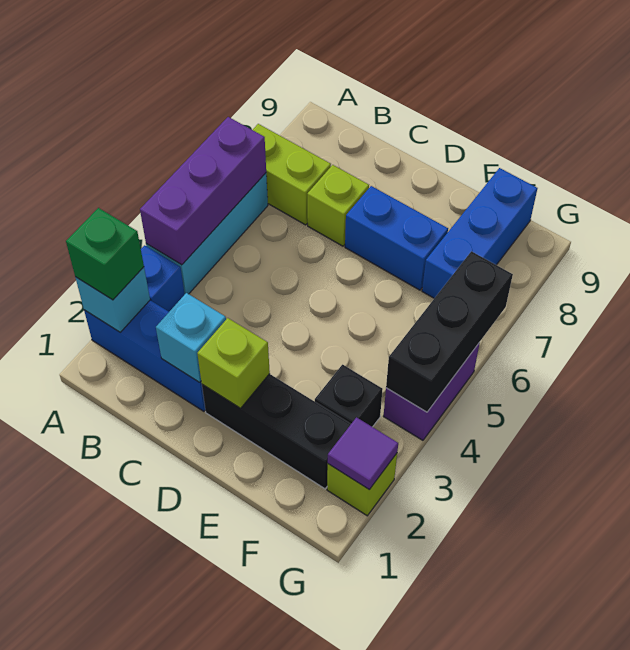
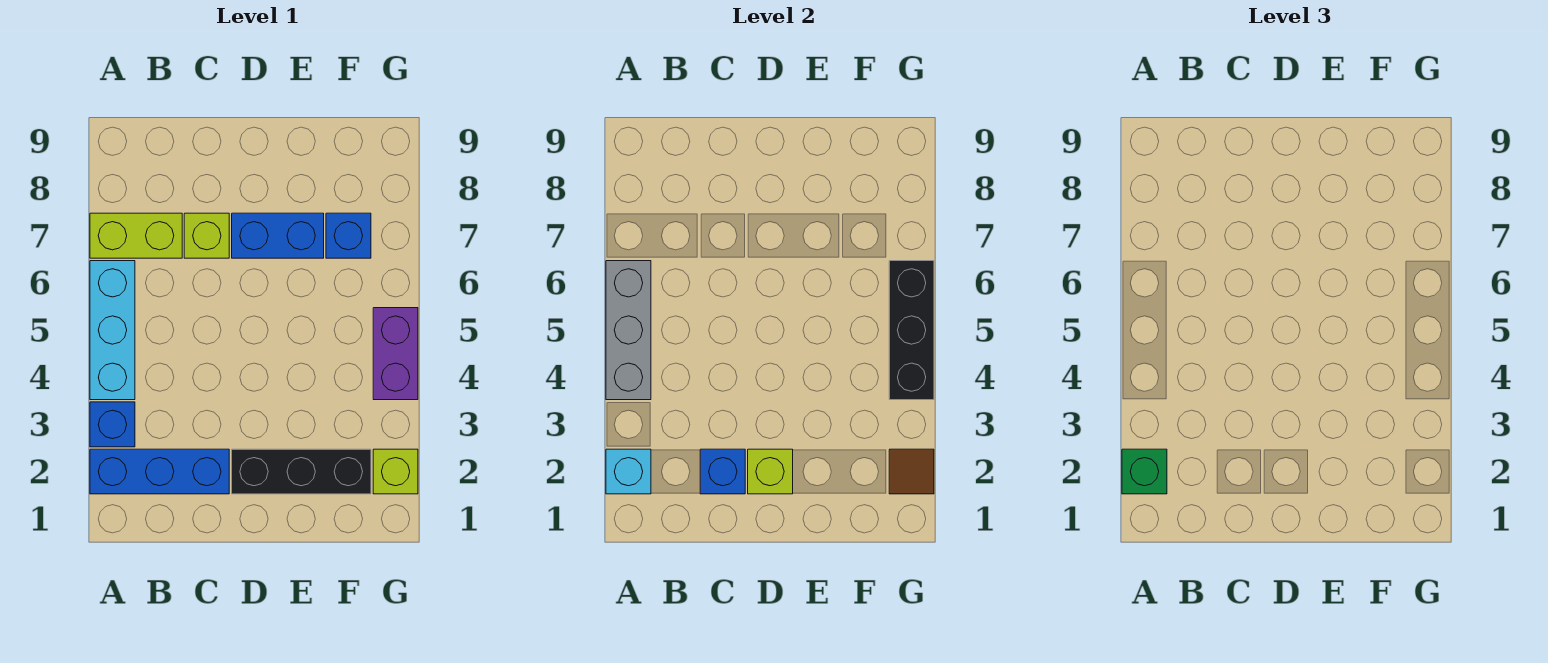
purple brick A4:A6 level 2 -> grey brick A4:A6 level 2
cyan brick C2 level 2 -> blue brick C2 level 2
black brick F3 level 1 -> none
blue brick F7:F9 level 1 -> blue brick F7 level 1
purple tile G2 level 2 -> brown tile G2 level 2

